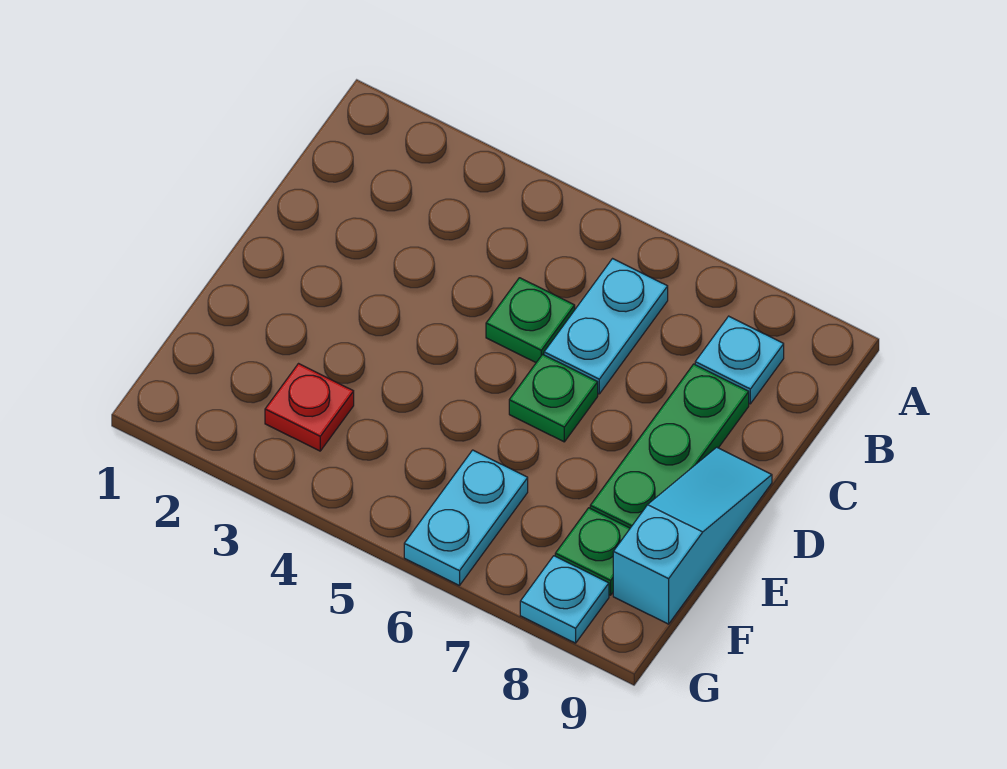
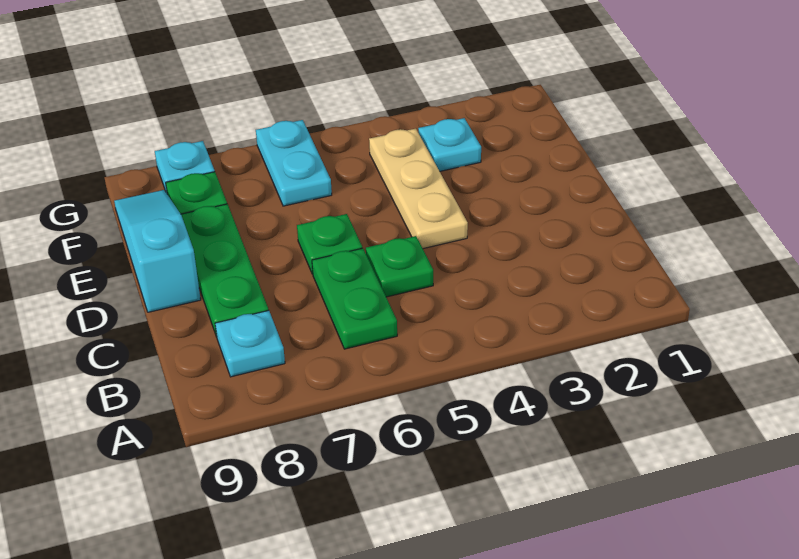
cyan plate B6:C6 level 1 -> green plate B6:C6 level 1
none -> tan plate D4:F4 level 1
cyan slope D9:F9 level 1 top F -> cyan slope D9:F9 level 1 top D
red plate F3 level 1 -> cyan plate F3 level 1

